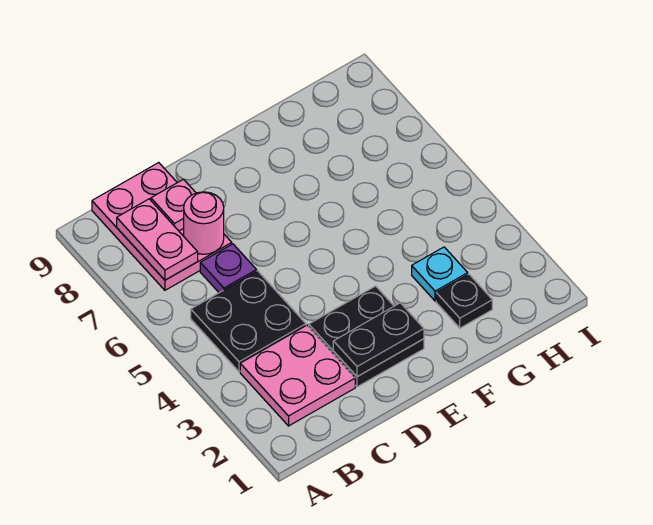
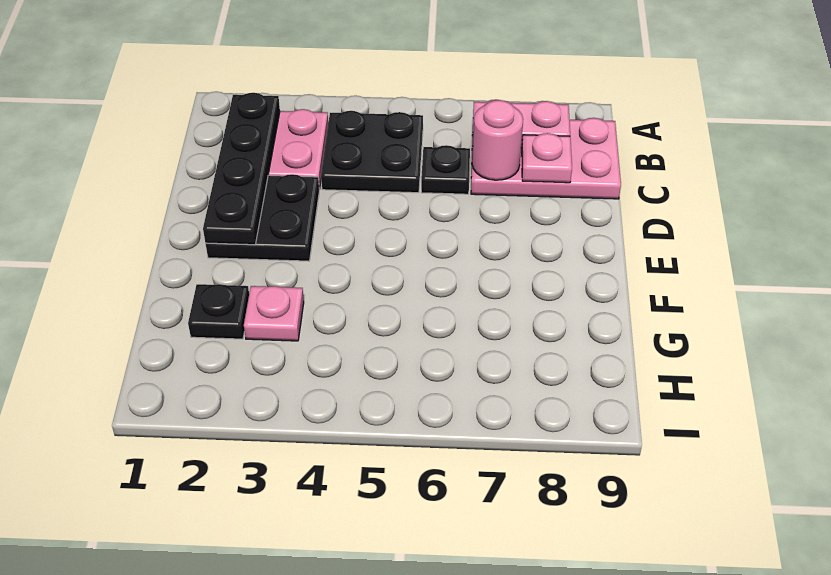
purple plate C6 level 1 -> black plate C6 level 1
black plate D2:E2 level 2 -> black plate B2:E2 level 2
cyan plate G3 level 1 -> pink plate G3 level 1

